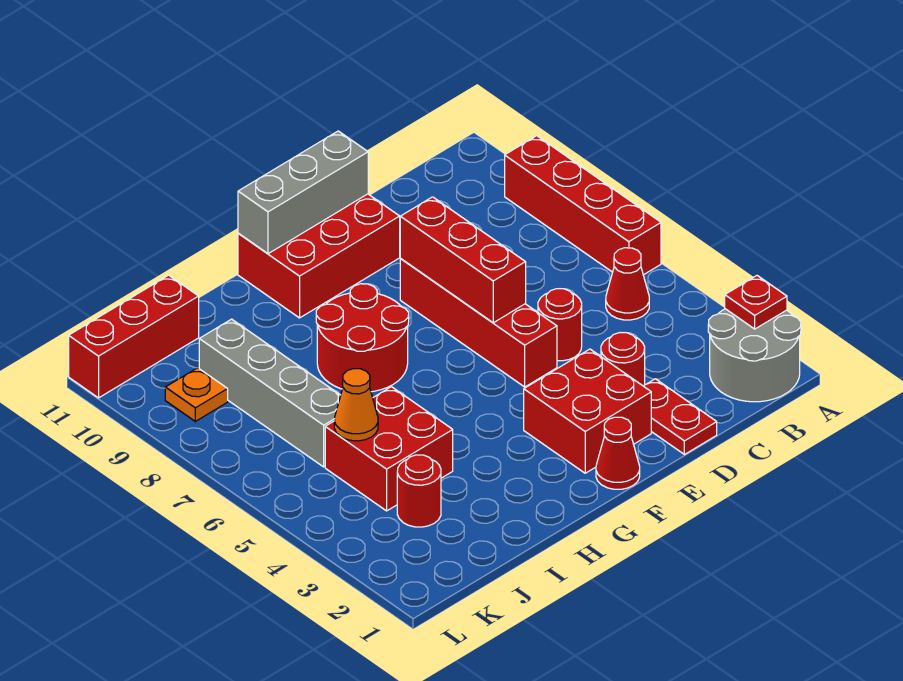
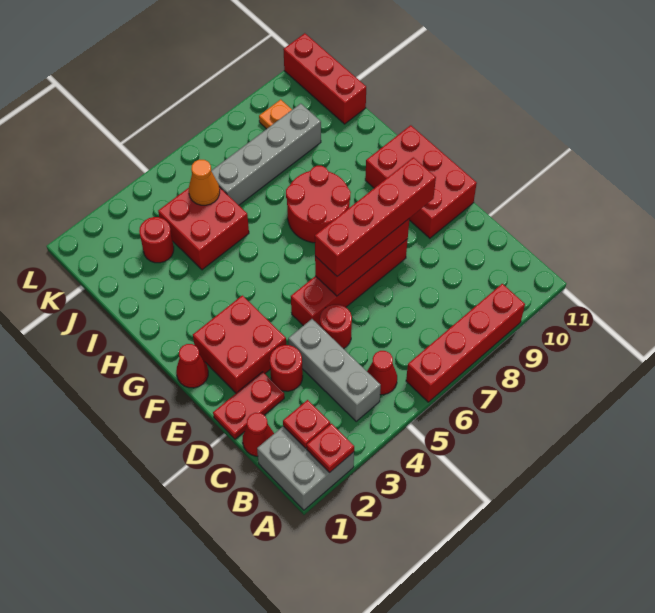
grey round brick A1:B2 level 1 -> grey brick A1:B2 level 1
none -> red plate B2 level 2
none -> red cone C1 level 1
none -> red brick E6:E9 level 3
grey brick E11:G11 level 2 -> grey brick B4:D4 level 1

